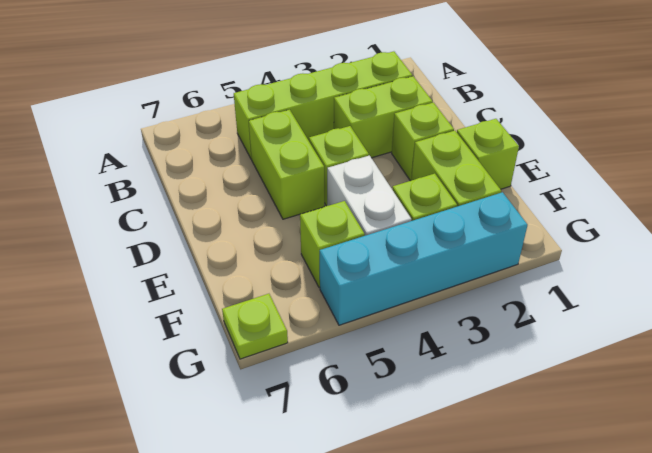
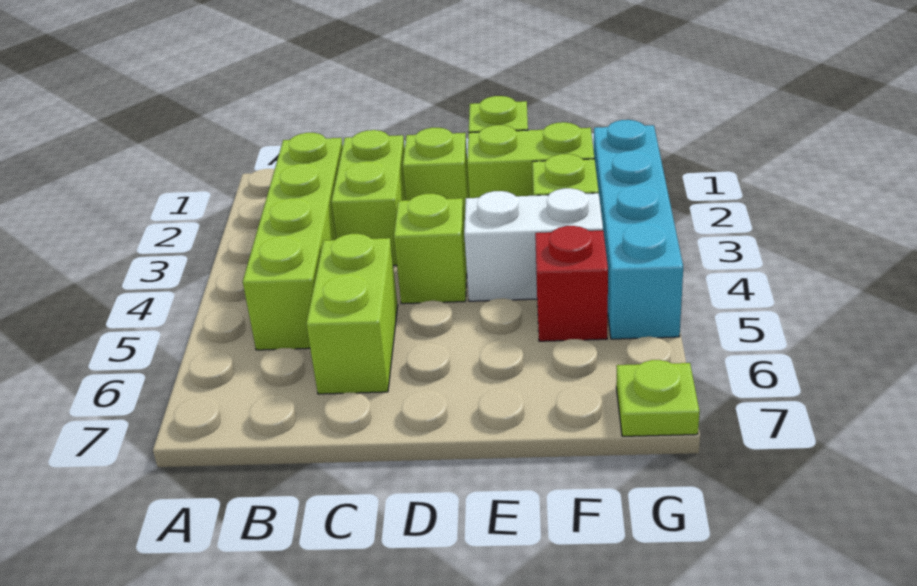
lime brick C5:D5 level 1 -> lime brick C5:C6 level 1
lime brick F5 level 1 -> red brick F5 level 1

